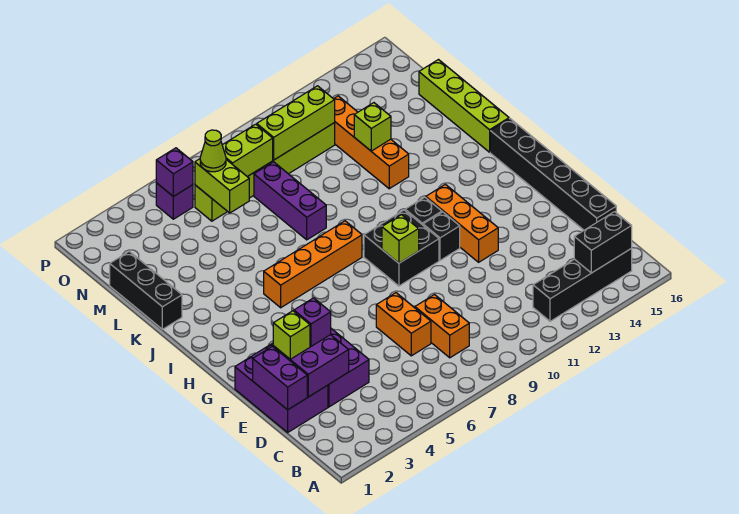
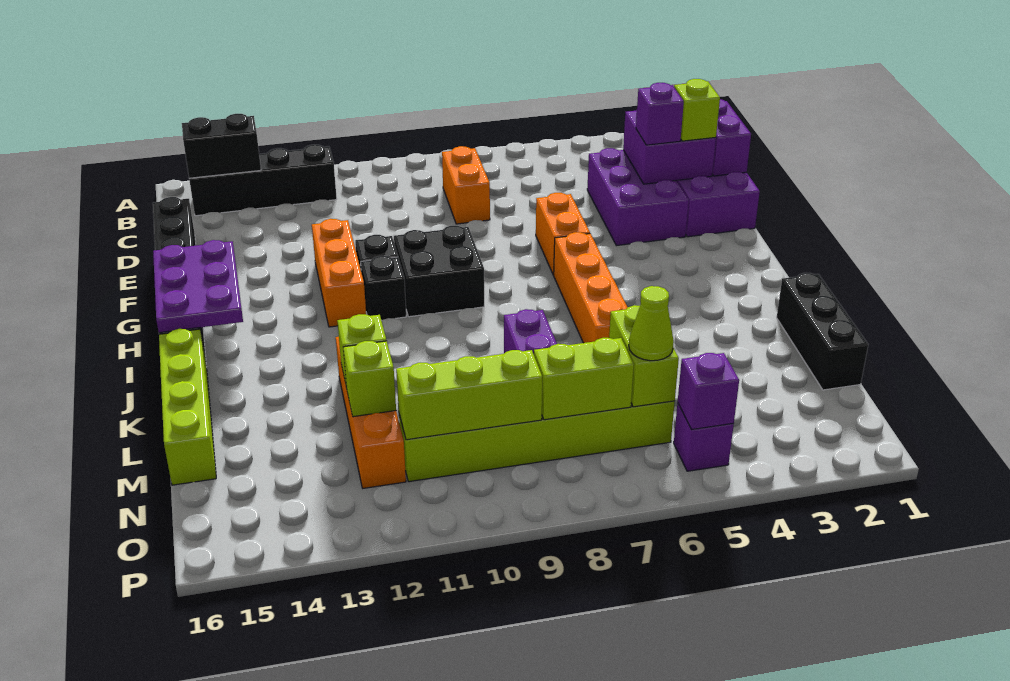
orange brick D7:E7 level 1 -> orange brick F6:G6 level 1
lime brick G9 level 2 -> lime brick M12 level 2
none -> purple plate G15:I16 level 2
orange brick I5:I8 level 1 -> orange brick H6:K6 level 1

